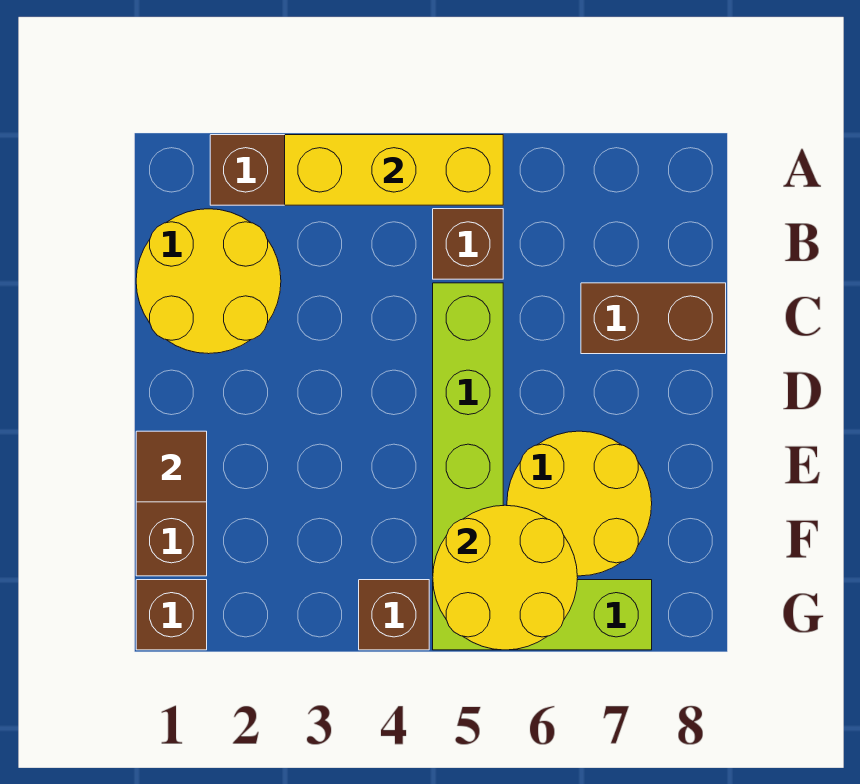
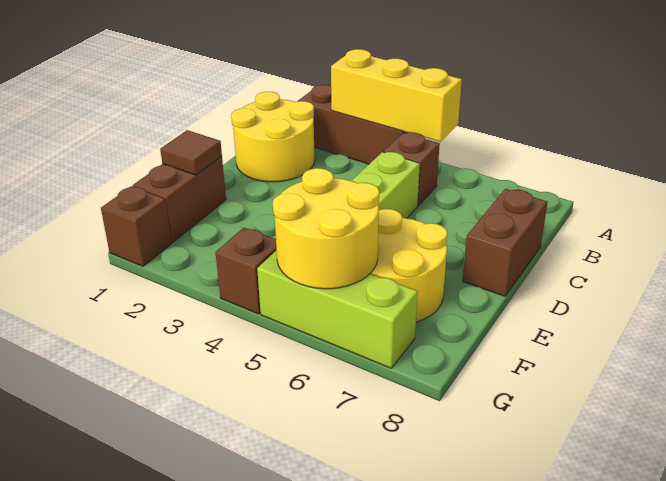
brown brick C7:C8 level 1 -> brown brick C8:D8 level 1

